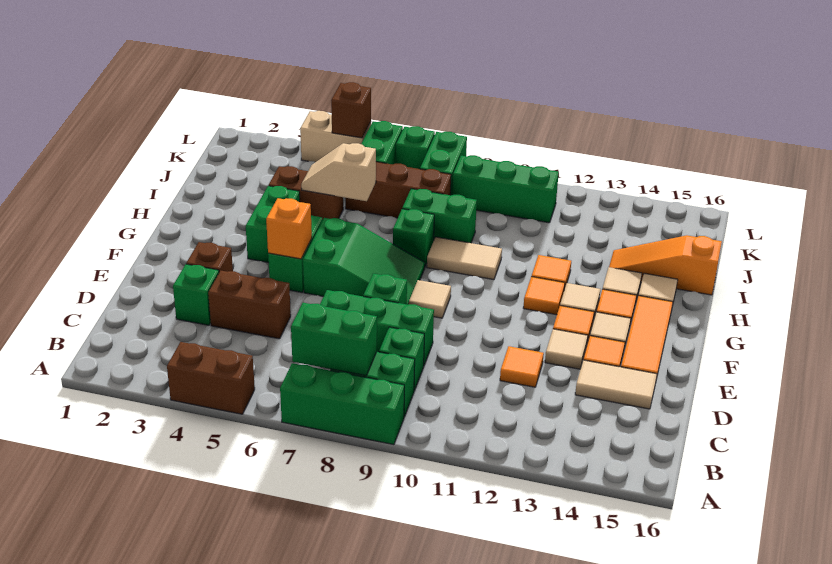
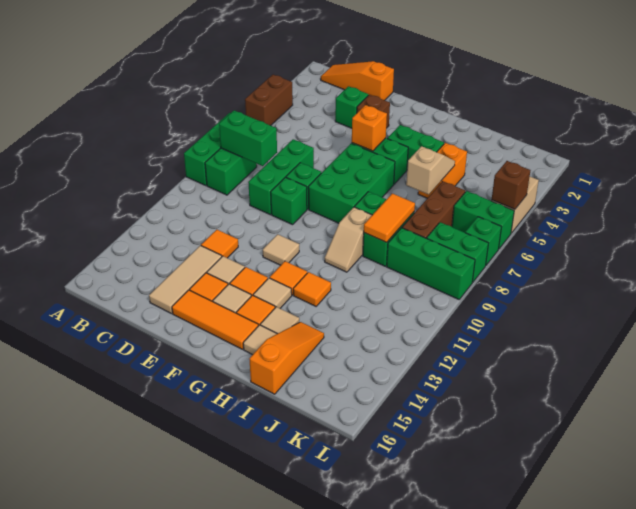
none -> orange slope B1:D1 level 1 top D
green brick B7:B8 level 2 -> green brick B8:C8 level 2
green brick C9 level 1 -> green brick E9 level 1
brown brick D4:D5 level 1 -> none
tan tile D14:D15 level 1 -> tan tile D13:D15 level 1
green slope F6:G8 level 1 top 6 -> green brick F6:G8 level 1
tan tile F9 level 1 -> tan tile F11 level 1
tan tile H9:H10 level 1 -> tan slope H9:H10 level 1 top 9
brown brick I4:I5 level 1 -> orange brick I4:I5 level 1
none -> orange tile I8:I9 level 2
green brick K9:K11 level 1 -> green brick J9:L9 level 1

